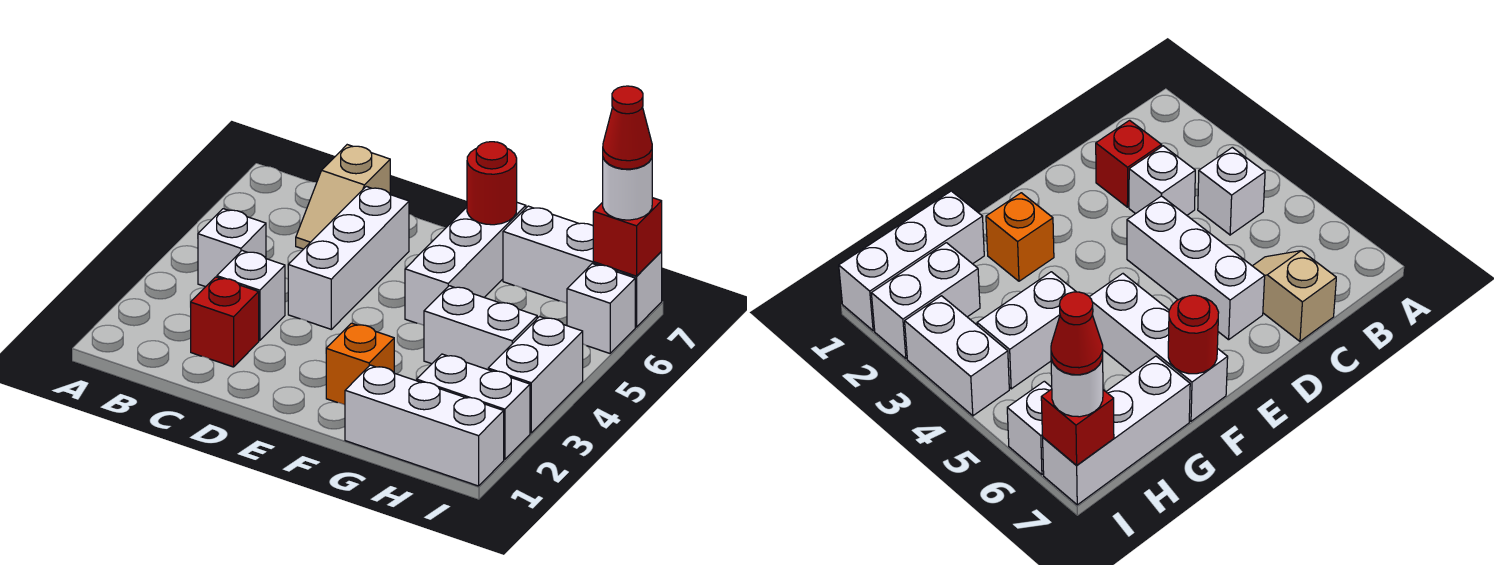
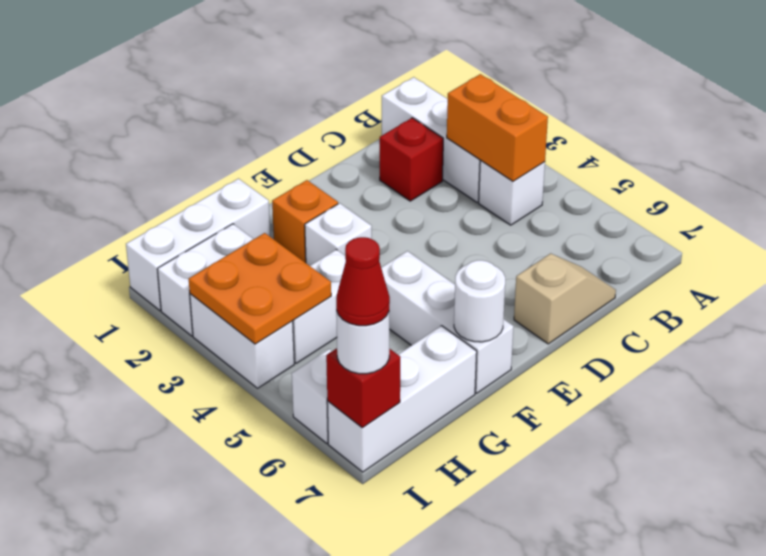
none -> orange brick B3:B4 level 2
white brick C3 level 1 -> white brick F3 level 1
tan slope C6:C7 level 1 top 7 -> tan slope C7:D7 level 1 top D
white brick D4:D6 level 1 -> white brick B1:B3 level 1
red round brick F7 level 2 -> white round brick F7 level 2
none -> orange plate H3:I4 level 2

